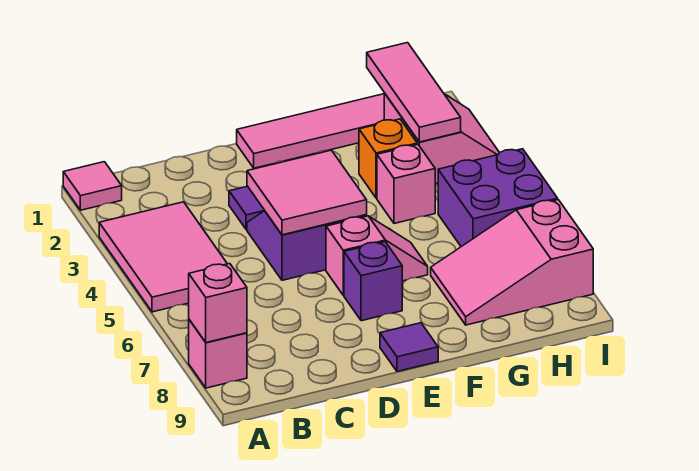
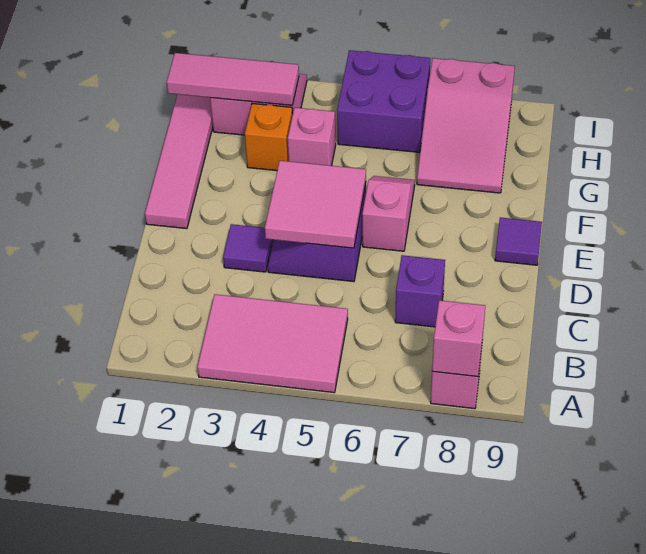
pink tile A1 level 1 -> none
purple brick E7 level 1 -> purple brick C7 level 1

